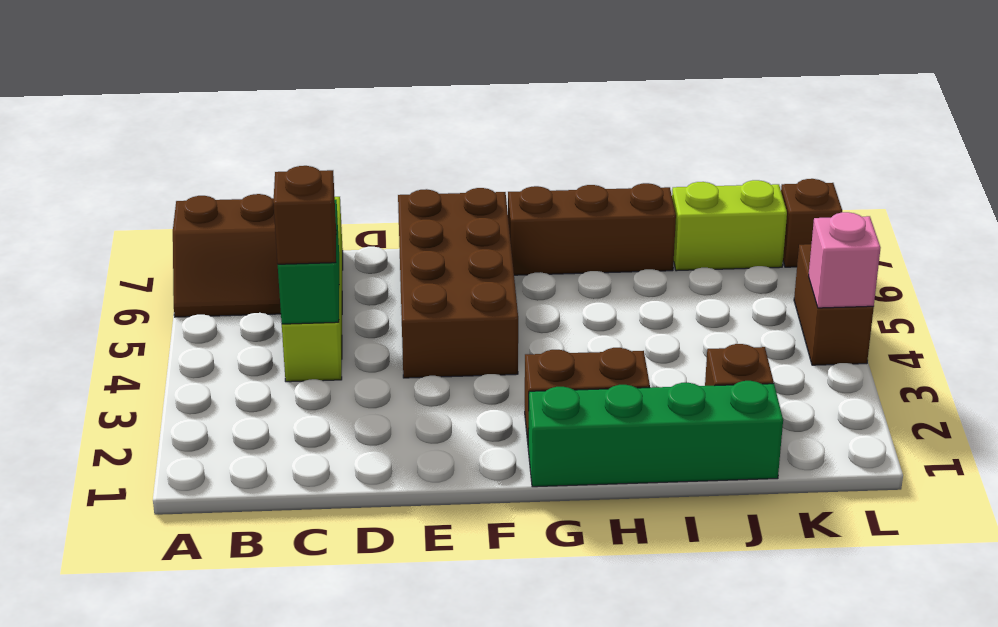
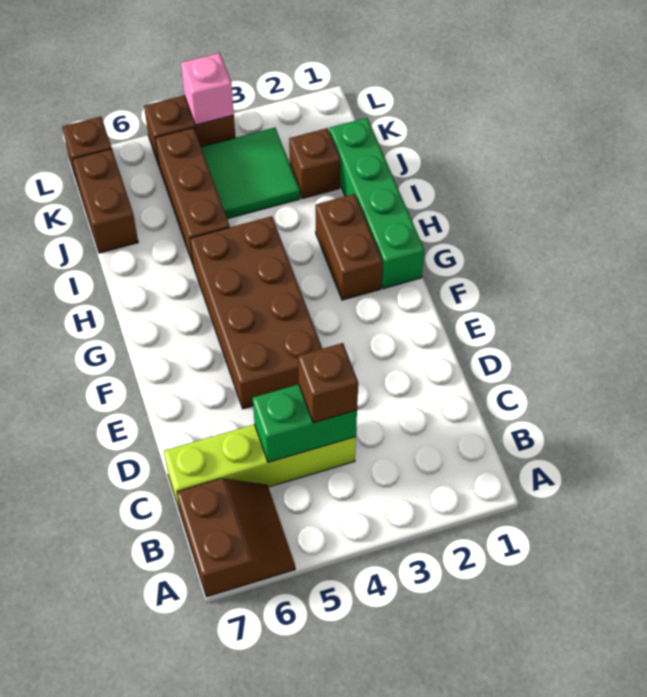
brown brick E4:F7 level 1 -> brown brick E4:H5 level 1
brown brick G7:I7 level 1 -> brown brick I5:K5 level 1
none -> green tile J3:K4 level 1
lime brick J7:K7 level 1 -> brown brick J7:K7 level 1

